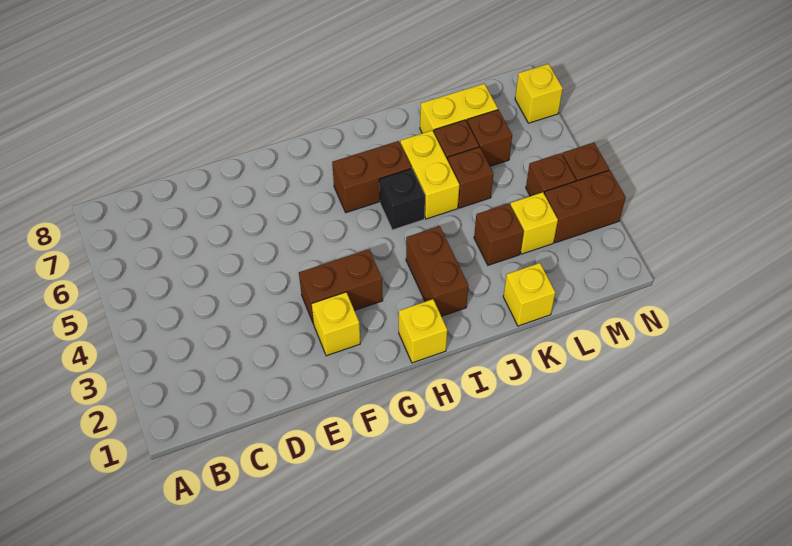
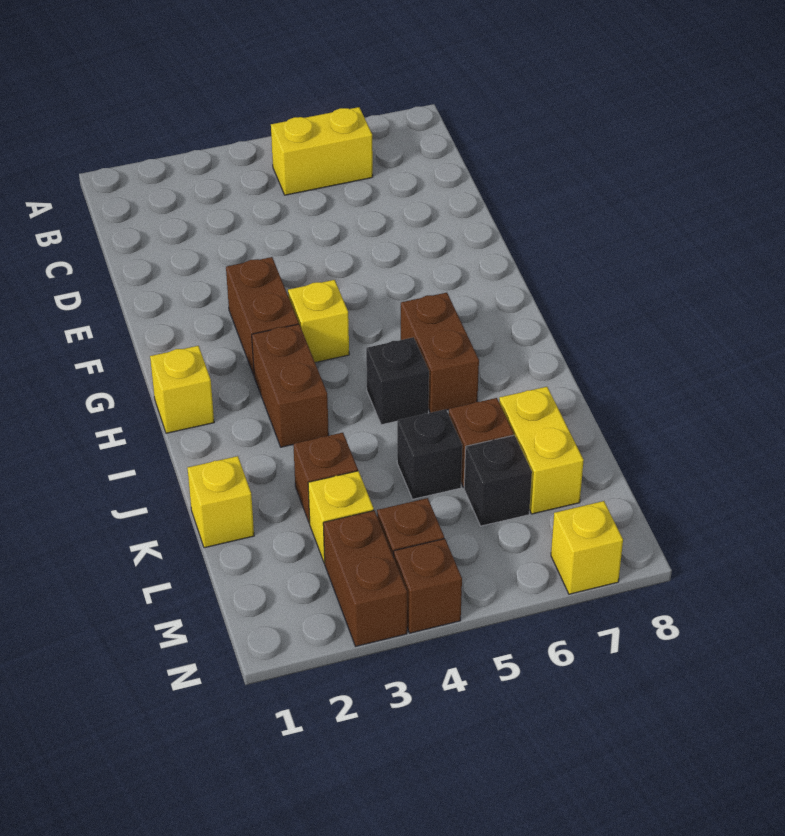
yellow brick F2 level 1 -> yellow brick G4 level 1
brown brick I2:I3 level 1 -> brown brick H3:I3 level 1
yellow brick J5:J6 level 1 -> yellow brick B5:B6 level 1
brown brick K5 level 1 -> black brick K5 level 1
brown brick L6 level 1 -> black brick L6 level 1

